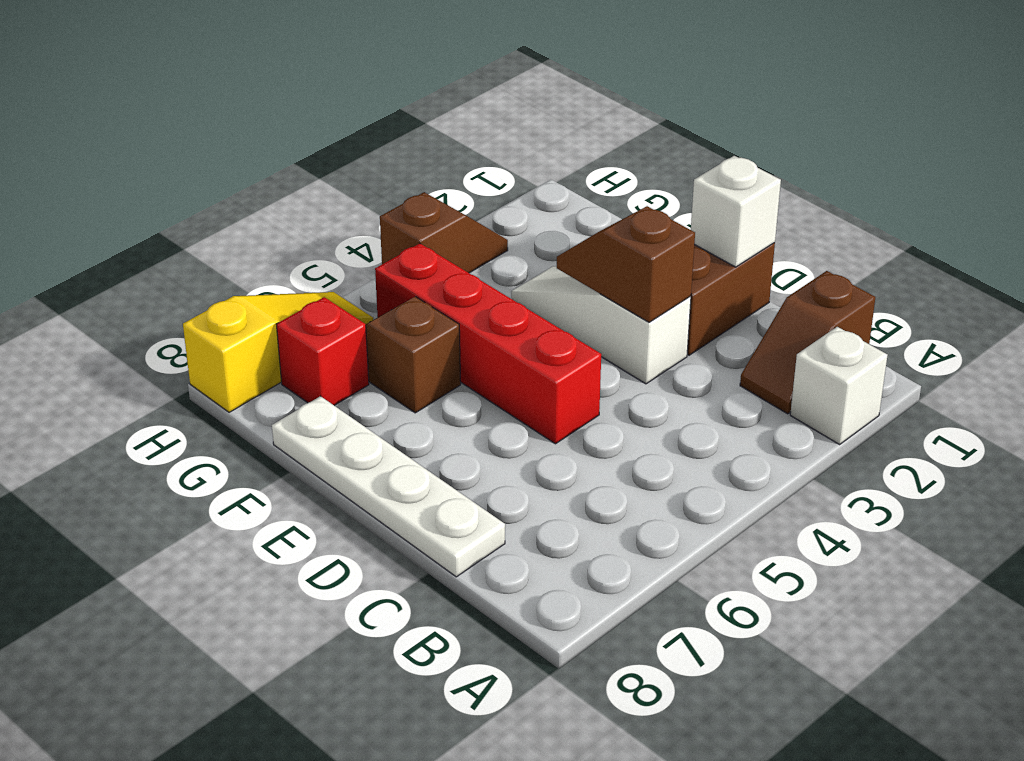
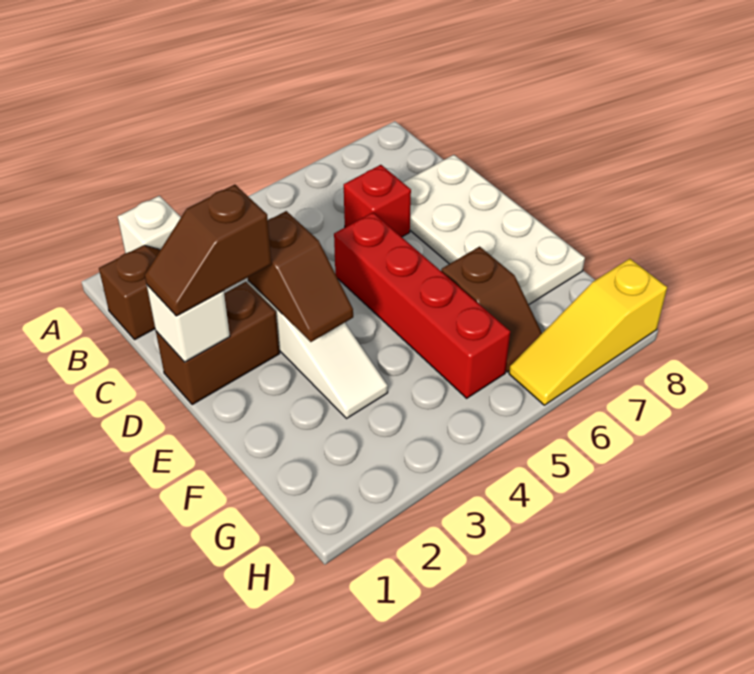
white plate C8:F8 level 1 -> white plate C7:F8 level 1
red brick G7 level 1 -> red brick C6 level 1
brown slope H3:H4 level 1 top 4 -> brown slope D1:D2 level 3 top 2

